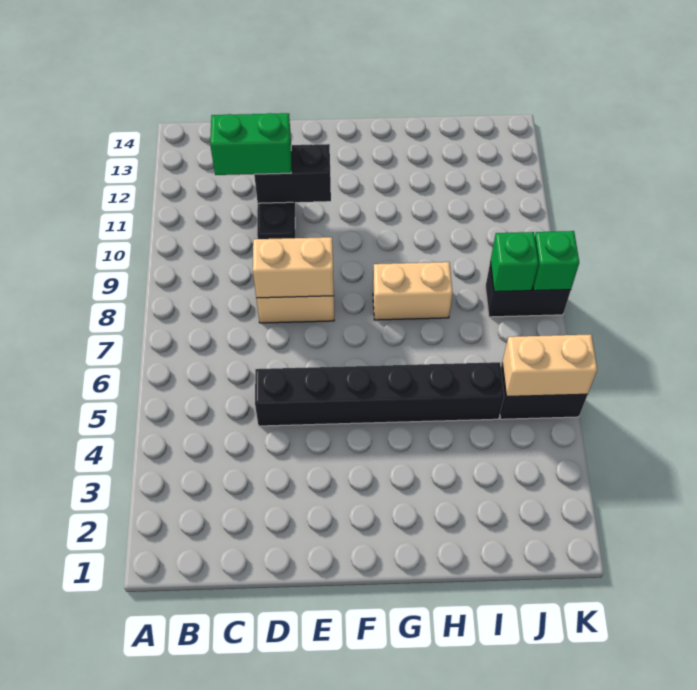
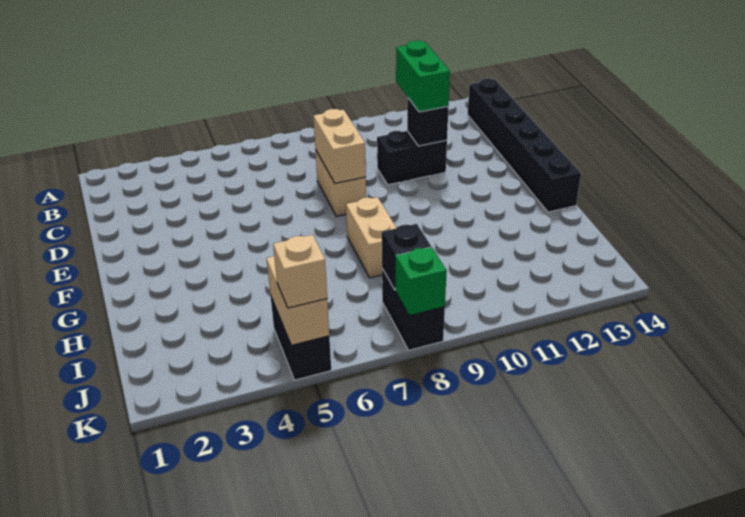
black brick D5:I5 level 1 -> black brick B14:G14 level 1
black brick D11:E11 level 2 -> black brick D11 level 2
green brick J8 level 2 -> black brick J8 level 2
none -> tan brick K5 level 3

